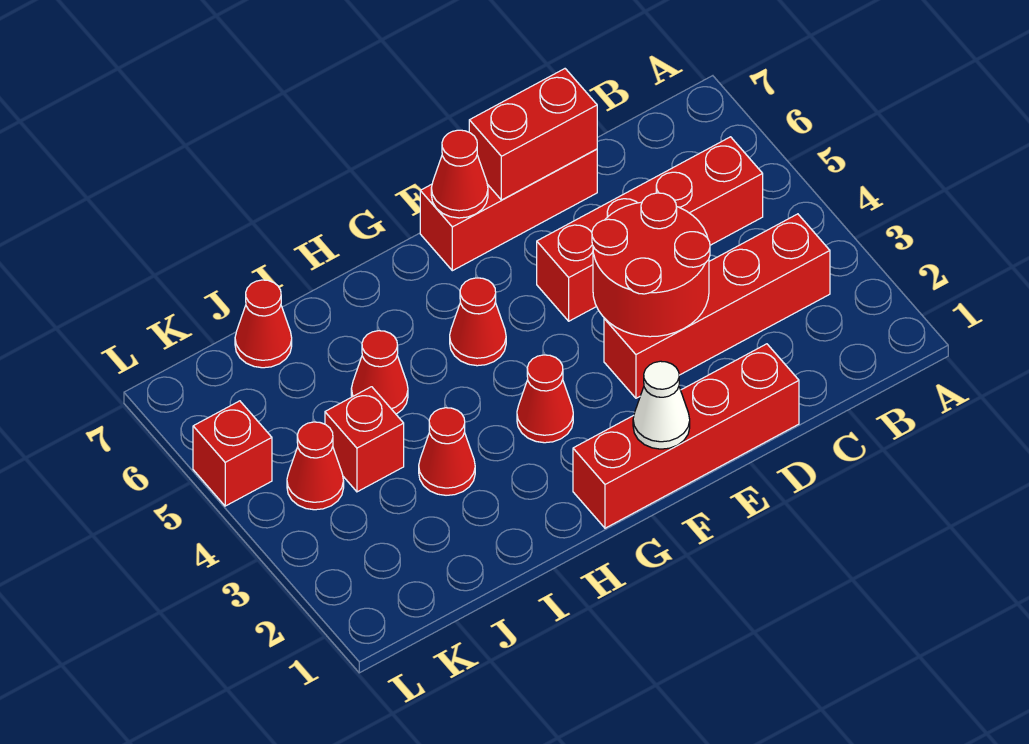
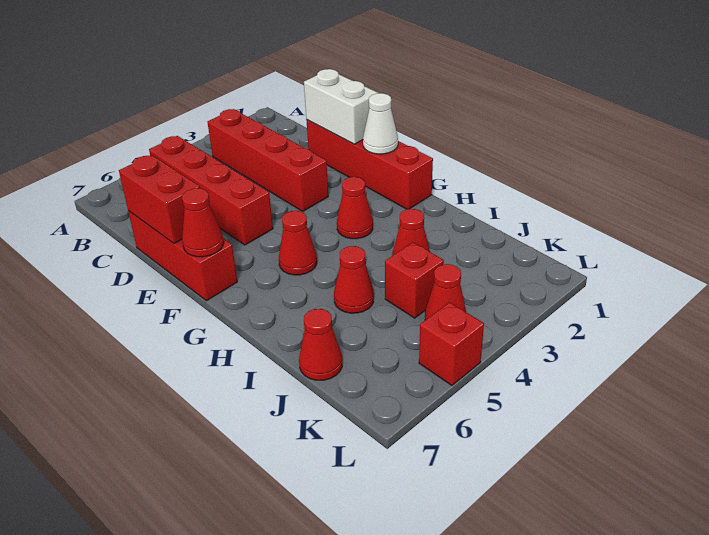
none -> white brick D1:E1 level 2
red round brick D3:E4 level 2 -> none

